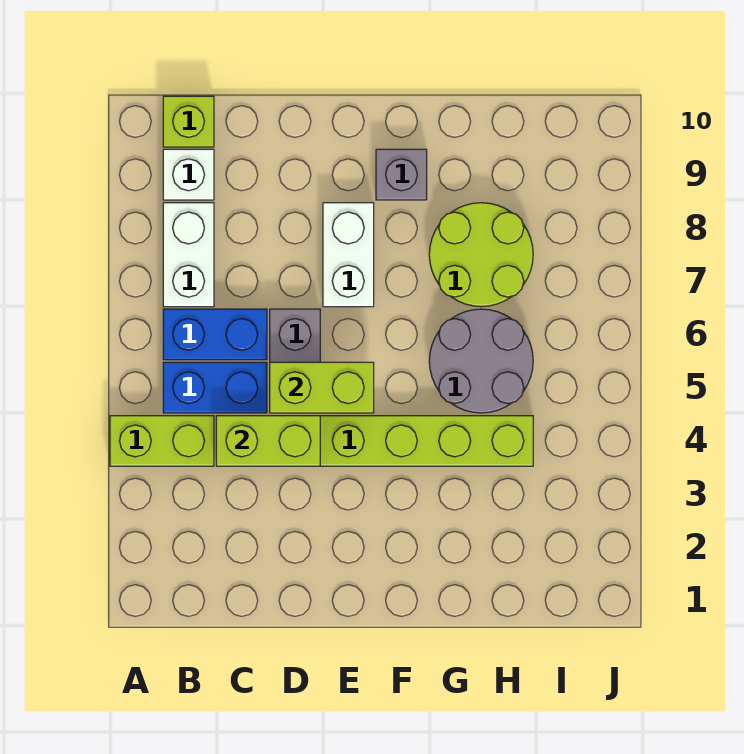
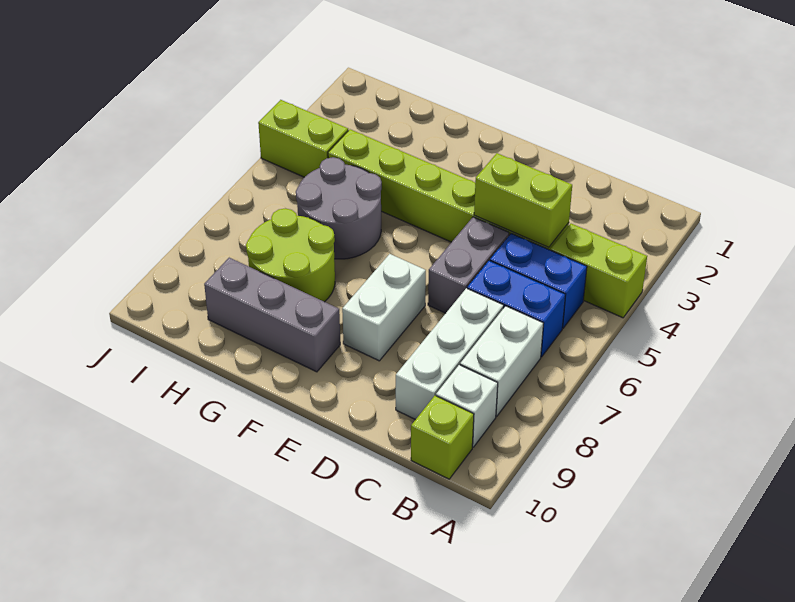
none -> white brick C7:C9 level 1
lime brick D5:E5 level 2 -> lime brick I4:J4 level 1
grey brick F9 level 1 -> grey brick F9:H9 level 1

